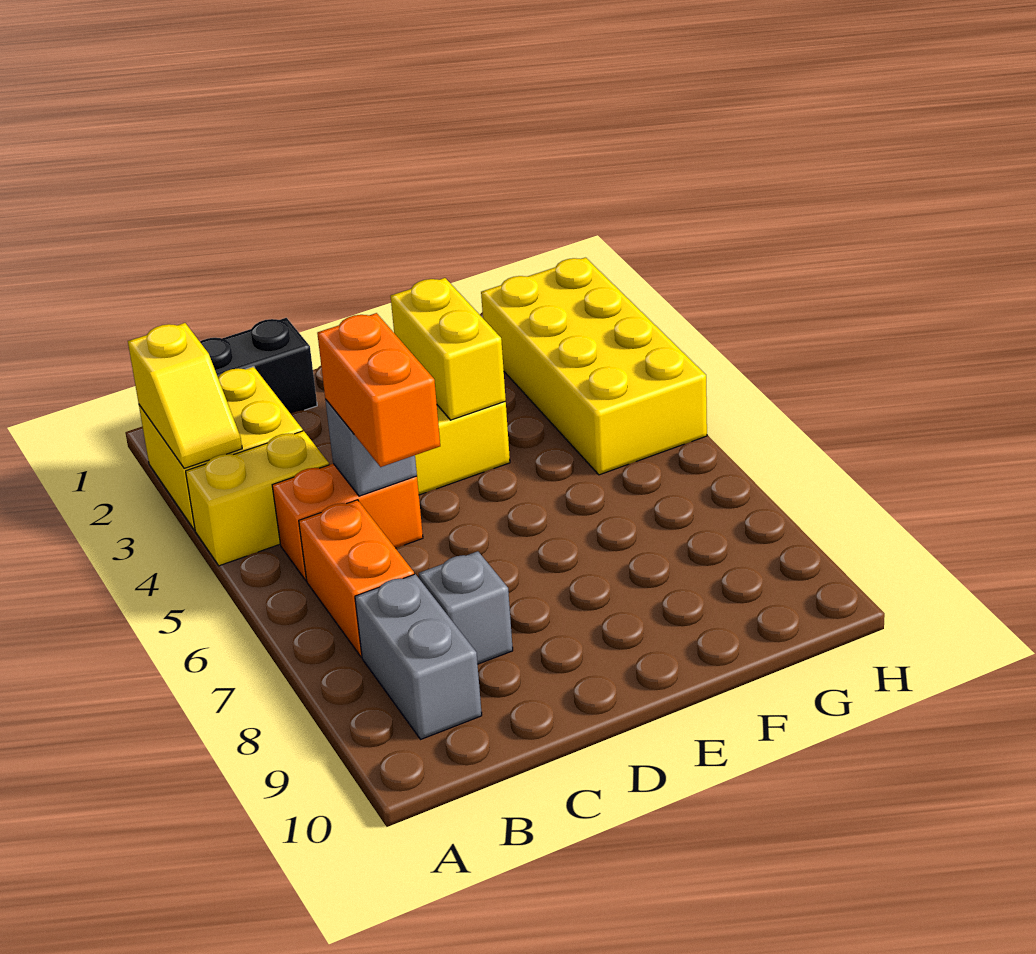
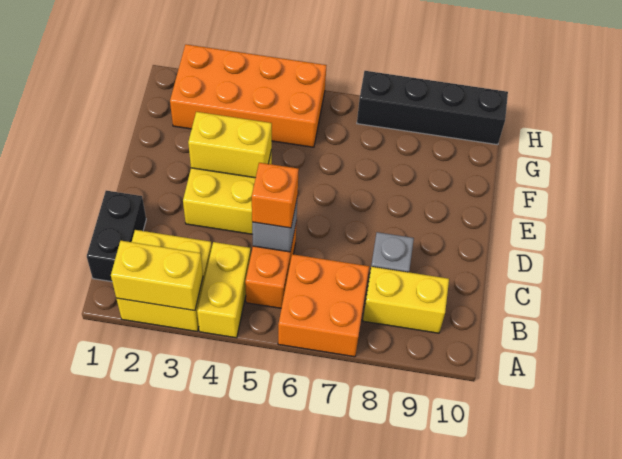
yellow slope A2:A3 level 2 top 2 -> yellow brick A2:A3 level 2
orange brick B6:B7 level 1 -> orange brick A6:B7 level 1
grey brick B8:B9 level 1 -> yellow brick B8:B9 level 1
orange brick C5:C6 level 3 -> orange brick C5 level 3
yellow brick G2:H5 level 1 -> orange brick G2:H5 level 1
none -> black brick H7:H10 level 1

